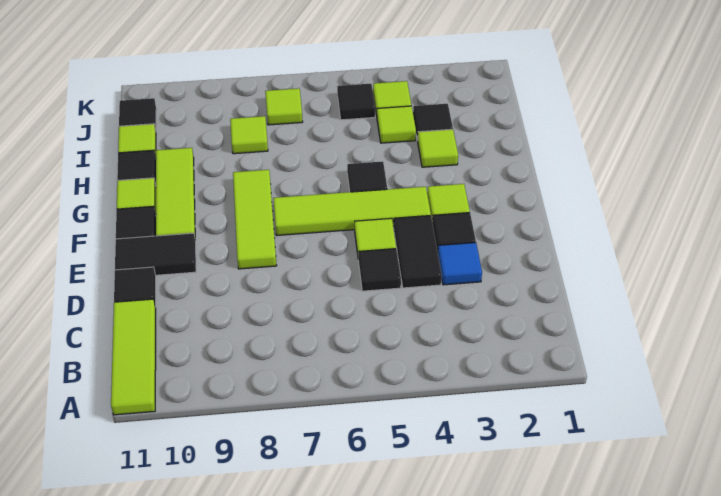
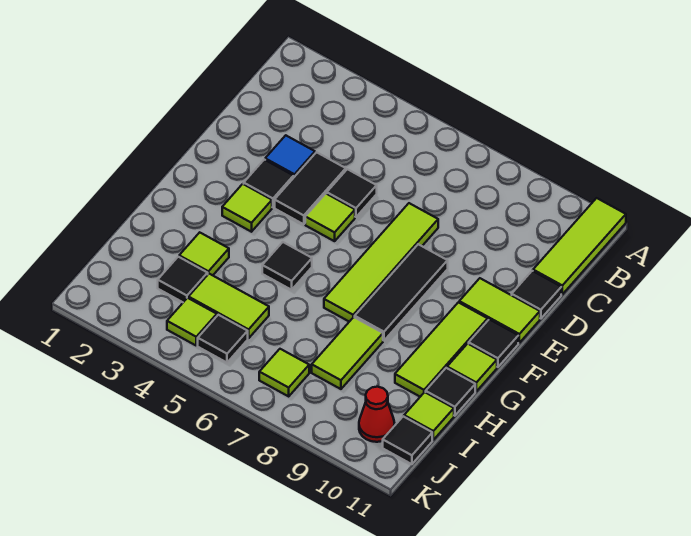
lime tile E8:G8 level 1 -> black tile E8:G8 level 1
black tile E10:E11 level 1 -> lime tile E10:E11 level 1
lime tile F4:F7 level 1 -> lime tile D7:G7 level 1
lime tile I4 level 1 -> lime tile I4:I5 level 1
lime tile I8 level 1 -> lime tile H8:I8 level 1
none -> red cone J10 level 1

